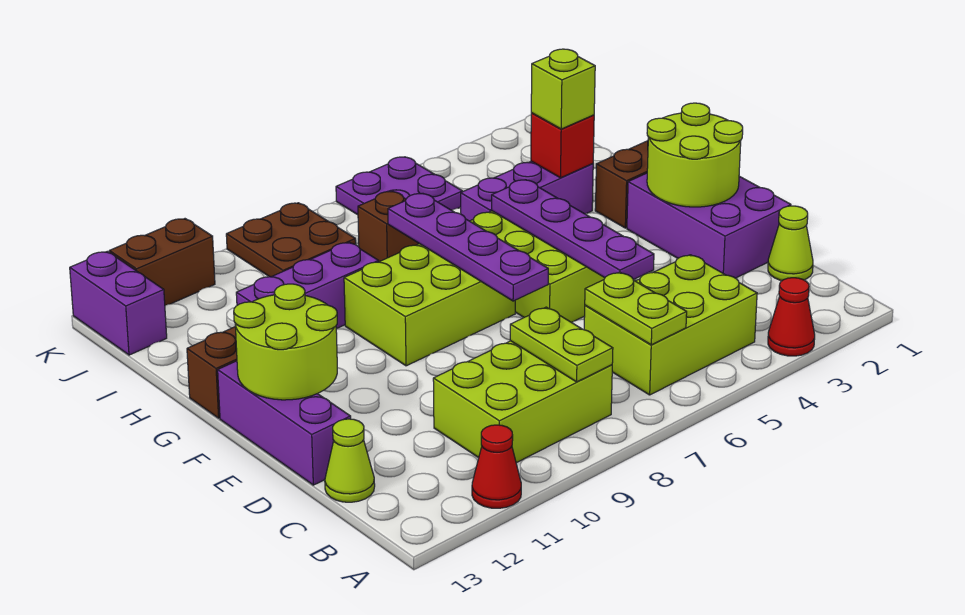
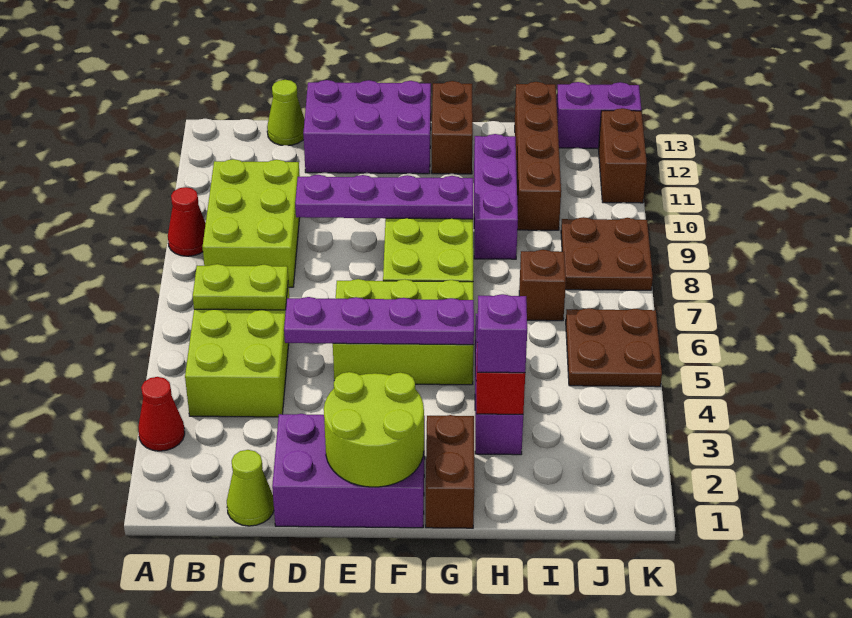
red cone A11 level 1 -> red cone A9 level 1
lime plate B8:C8 level 2 -> none
purple brick D13:F13 level 1 -> purple brick D12:F13 level 1
purple plate E7:H7 level 2 -> purple plate D9:G9 level 2
lime round brick E12:F13 level 2 -> none
lime brick H3 level 3 -> purple brick H3 level 3
none -> brown brick I10:I13 level 1
purple plate J5:K6 level 1 -> brown plate J5:K6 level 1

